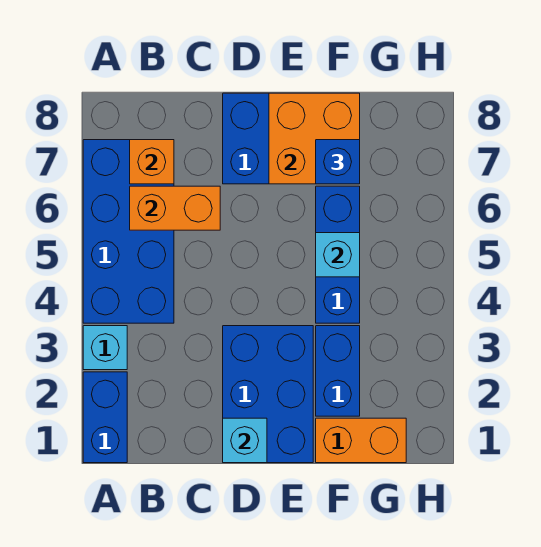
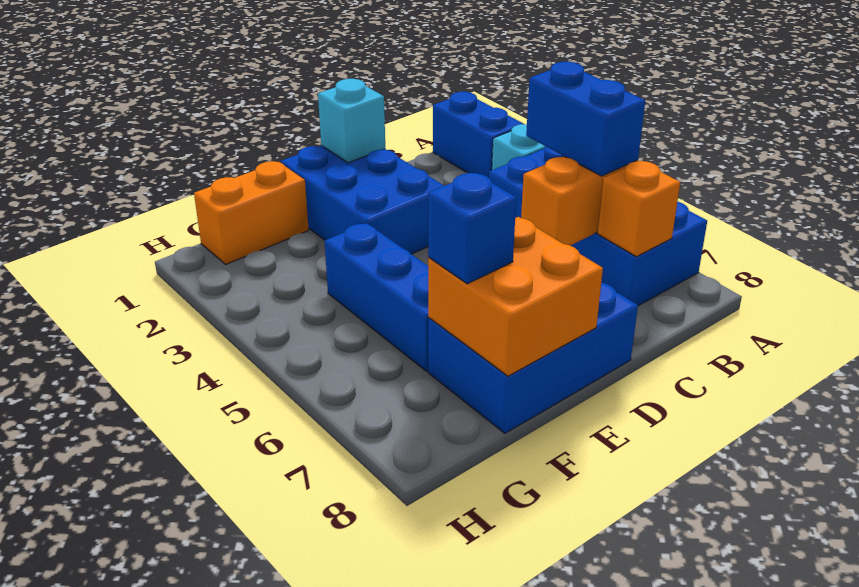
blue brick F2:F3 level 1 -> blue brick B5:B6 level 3
cyan brick F5 level 2 -> none

